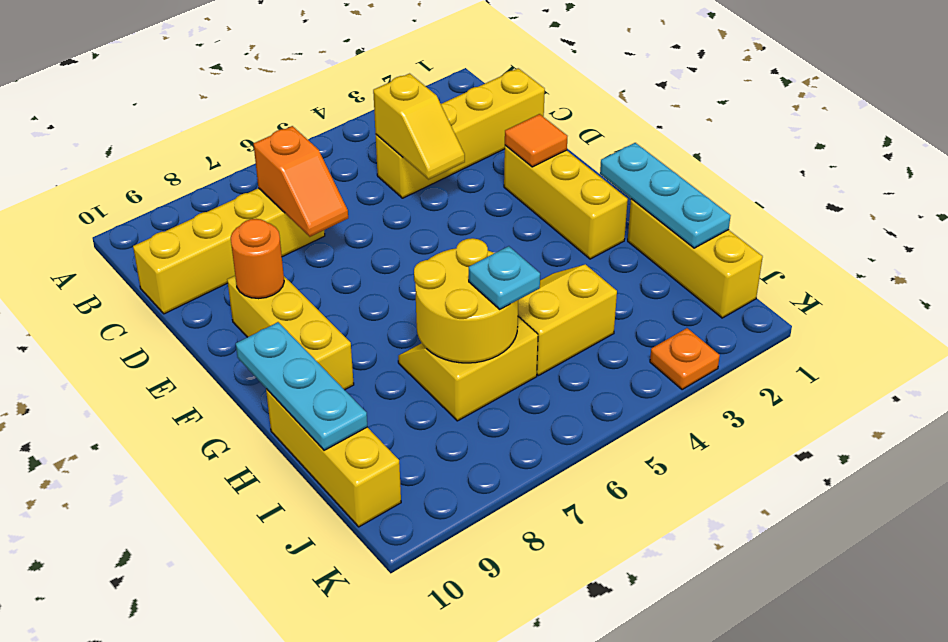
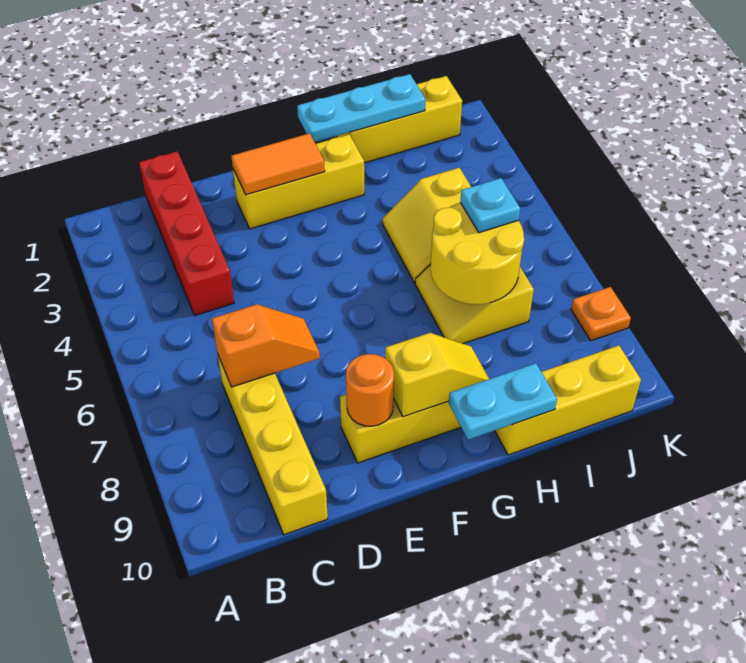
yellow brick C1:C4 level 1 -> red brick C1:C4 level 1
yellow slope C4:D4 level 2 top C -> yellow slope F9:G9 level 2 top F
orange tile E2 level 2 -> orange tile E2:F2 level 2
cyan plate G10:I10 level 2 -> cyan plate G10:H10 level 2
orange plate K3 level 1 -> orange plate K8 level 1

